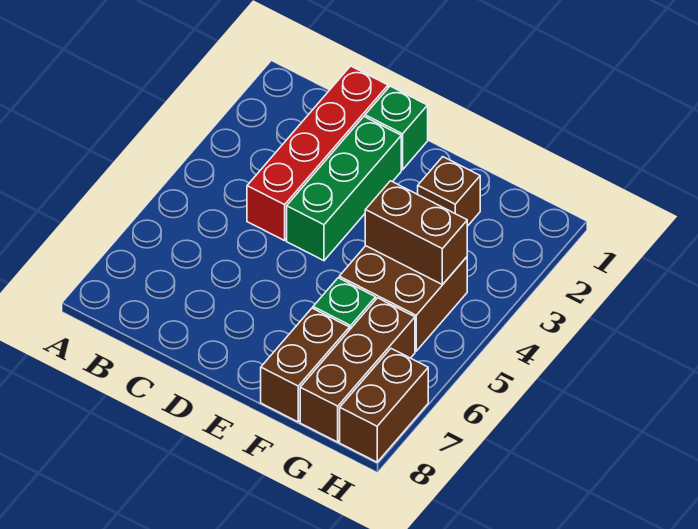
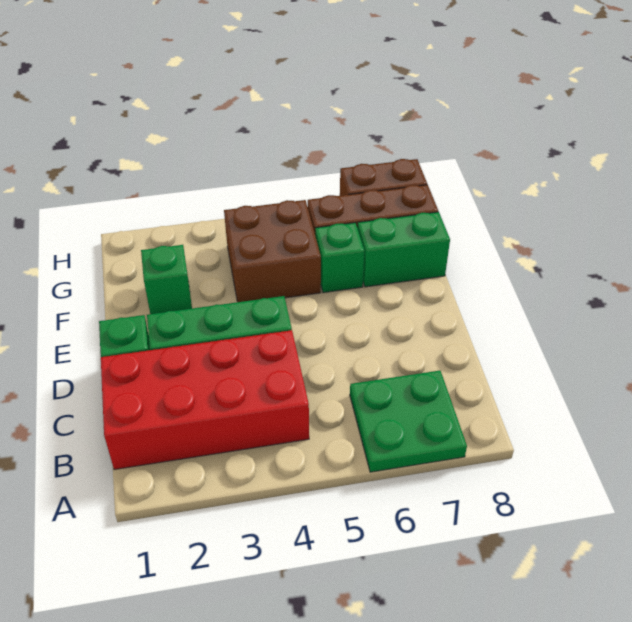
none -> green plate A6:B7 level 1
red brick C1:C4 level 1 -> red brick B1:C4 level 1
brown brick F2 level 1 -> green brick F2 level 1
brown brick F4:G4 level 2 -> none
brown brick F7:F8 level 1 -> green brick F7:F8 level 1

